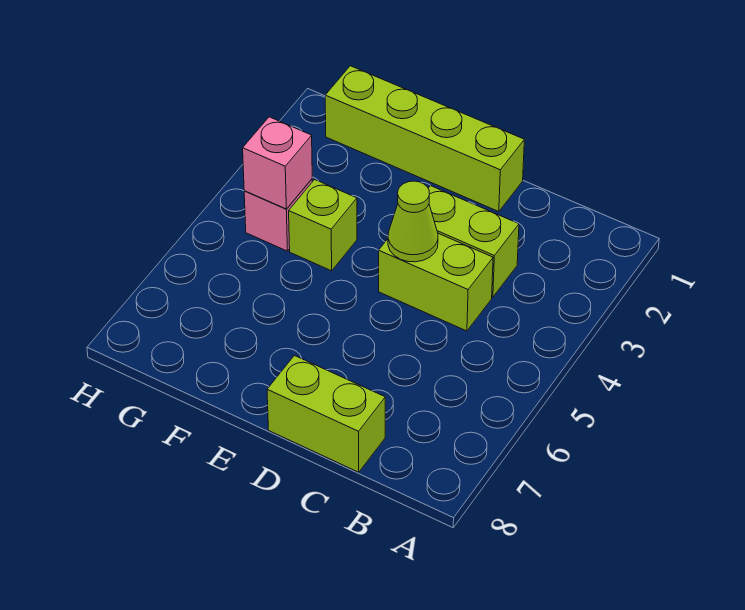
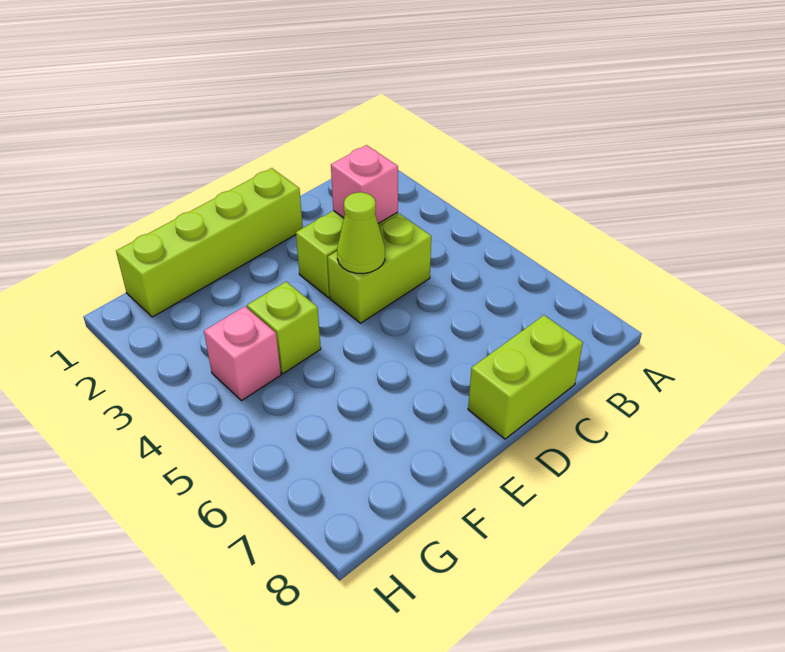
pink brick G4 level 2 -> pink brick C3 level 2

